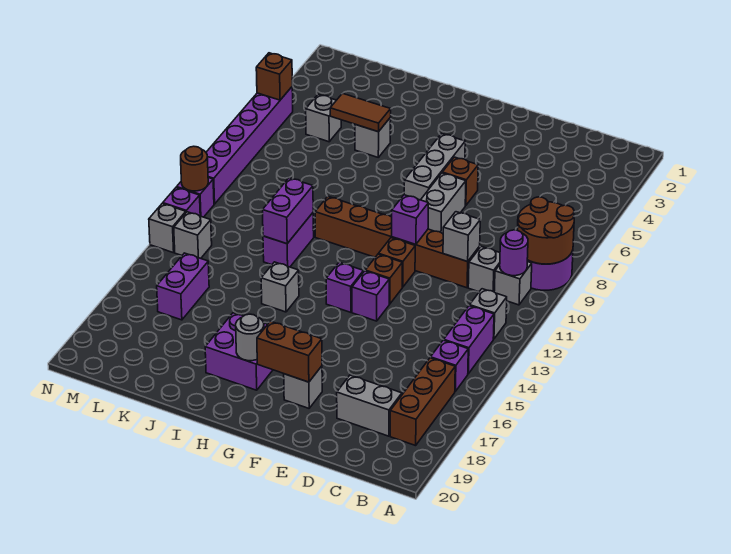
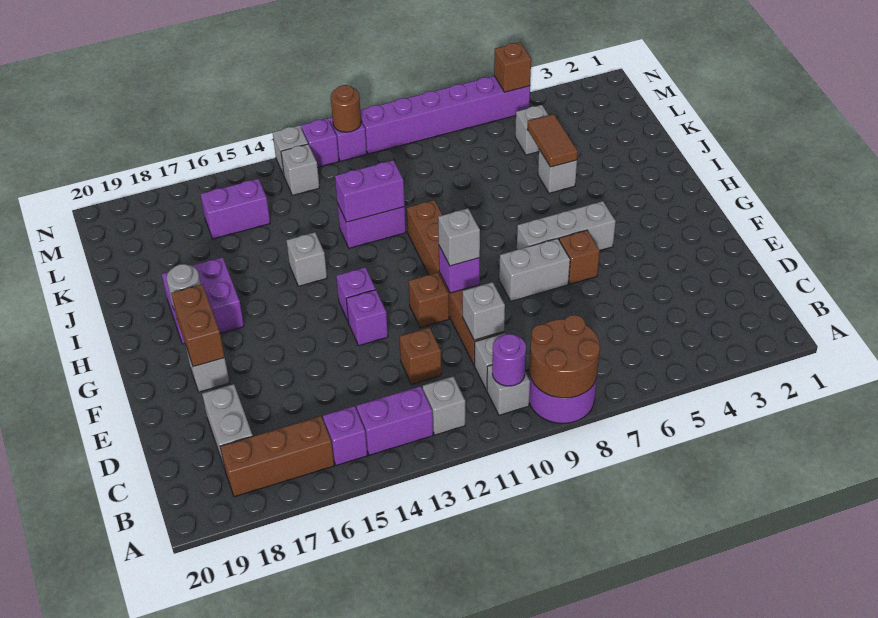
none -> grey brick F10 level 3
brown brick F12 level 1 -> brown brick D12 level 1

